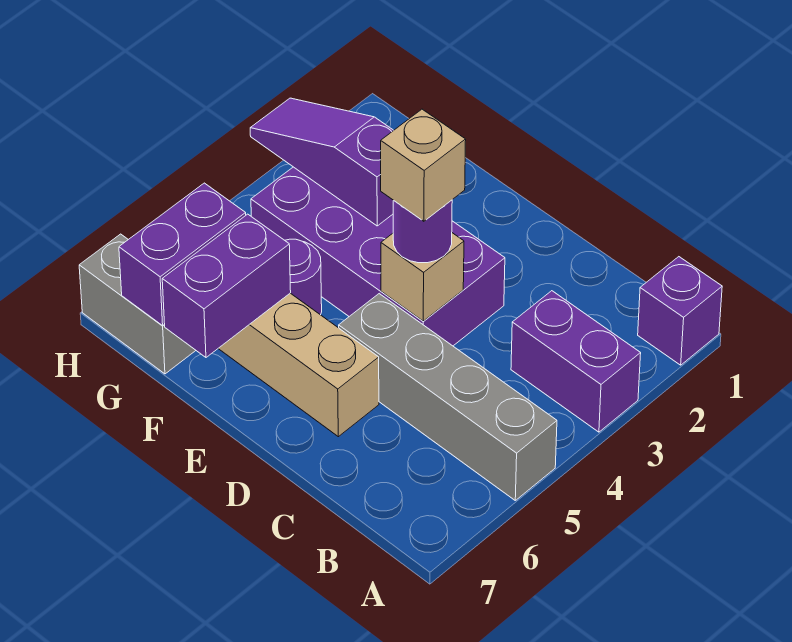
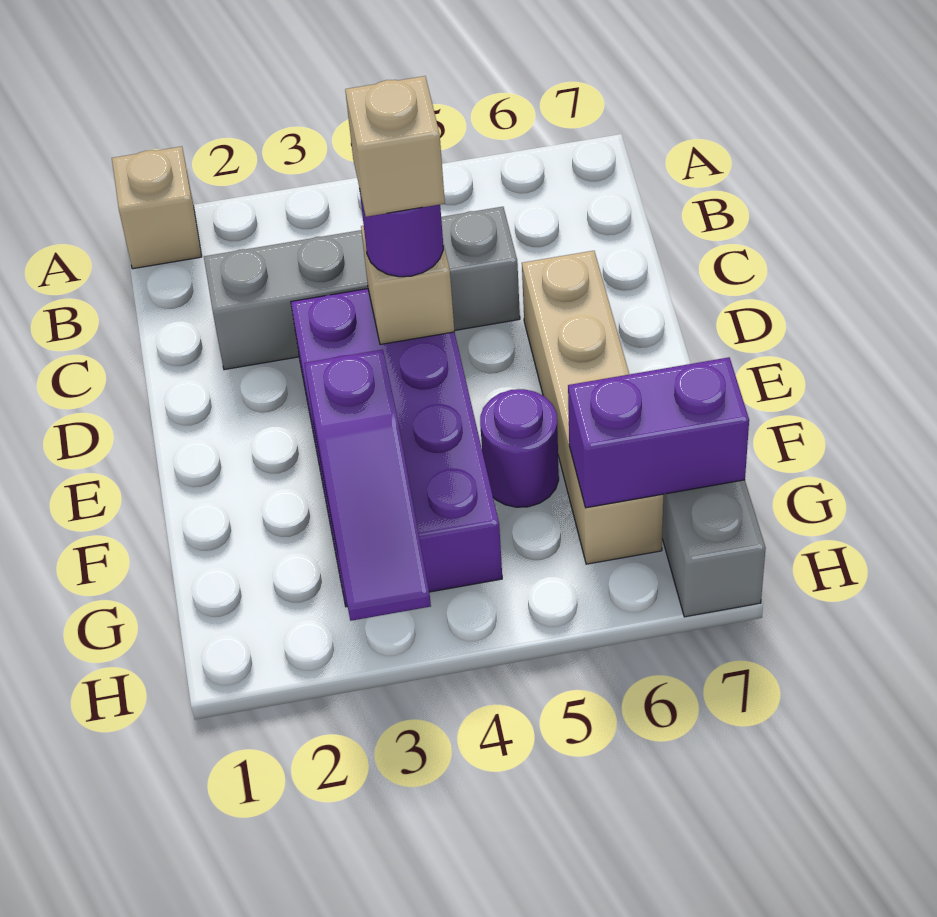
purple brick A1 level 1 -> tan brick A1 level 1
purple brick A3:B3 level 1 -> none
grey brick A5:D5 level 1 -> grey brick C2:C5 level 1
purple brick F6:F7 level 2 -> none

